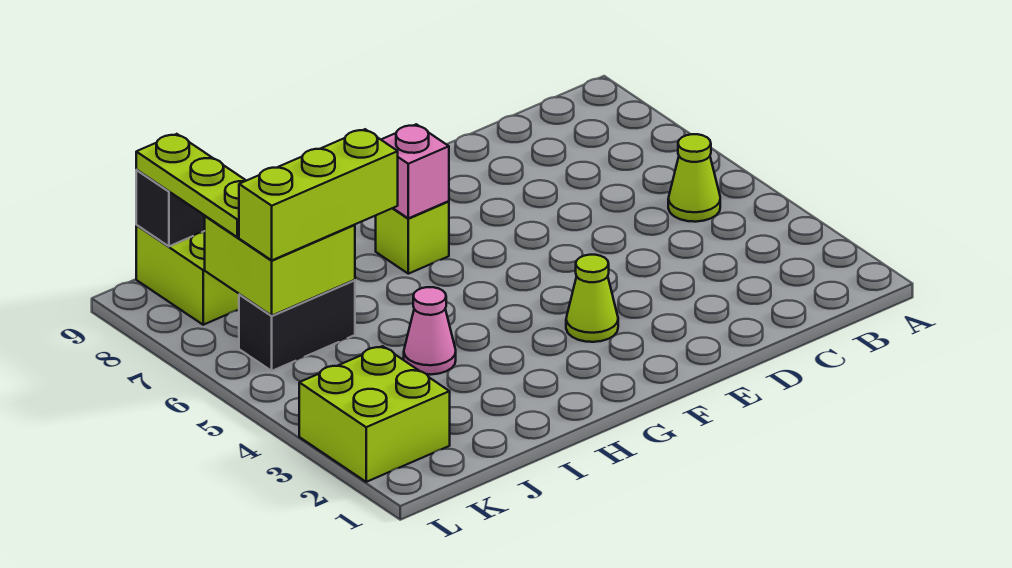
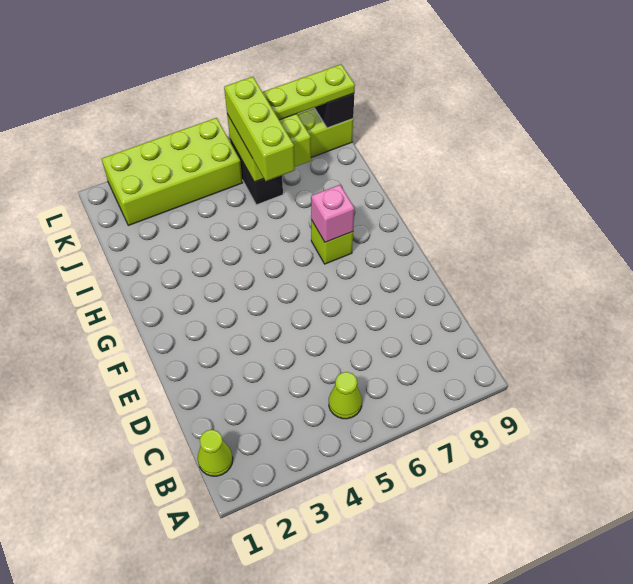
lime cone F3 level 1 -> lime cone B1 level 1
pink cone I4 level 1 -> none
lime brick K2:L3 level 1 -> lime brick K2:L5 level 1

